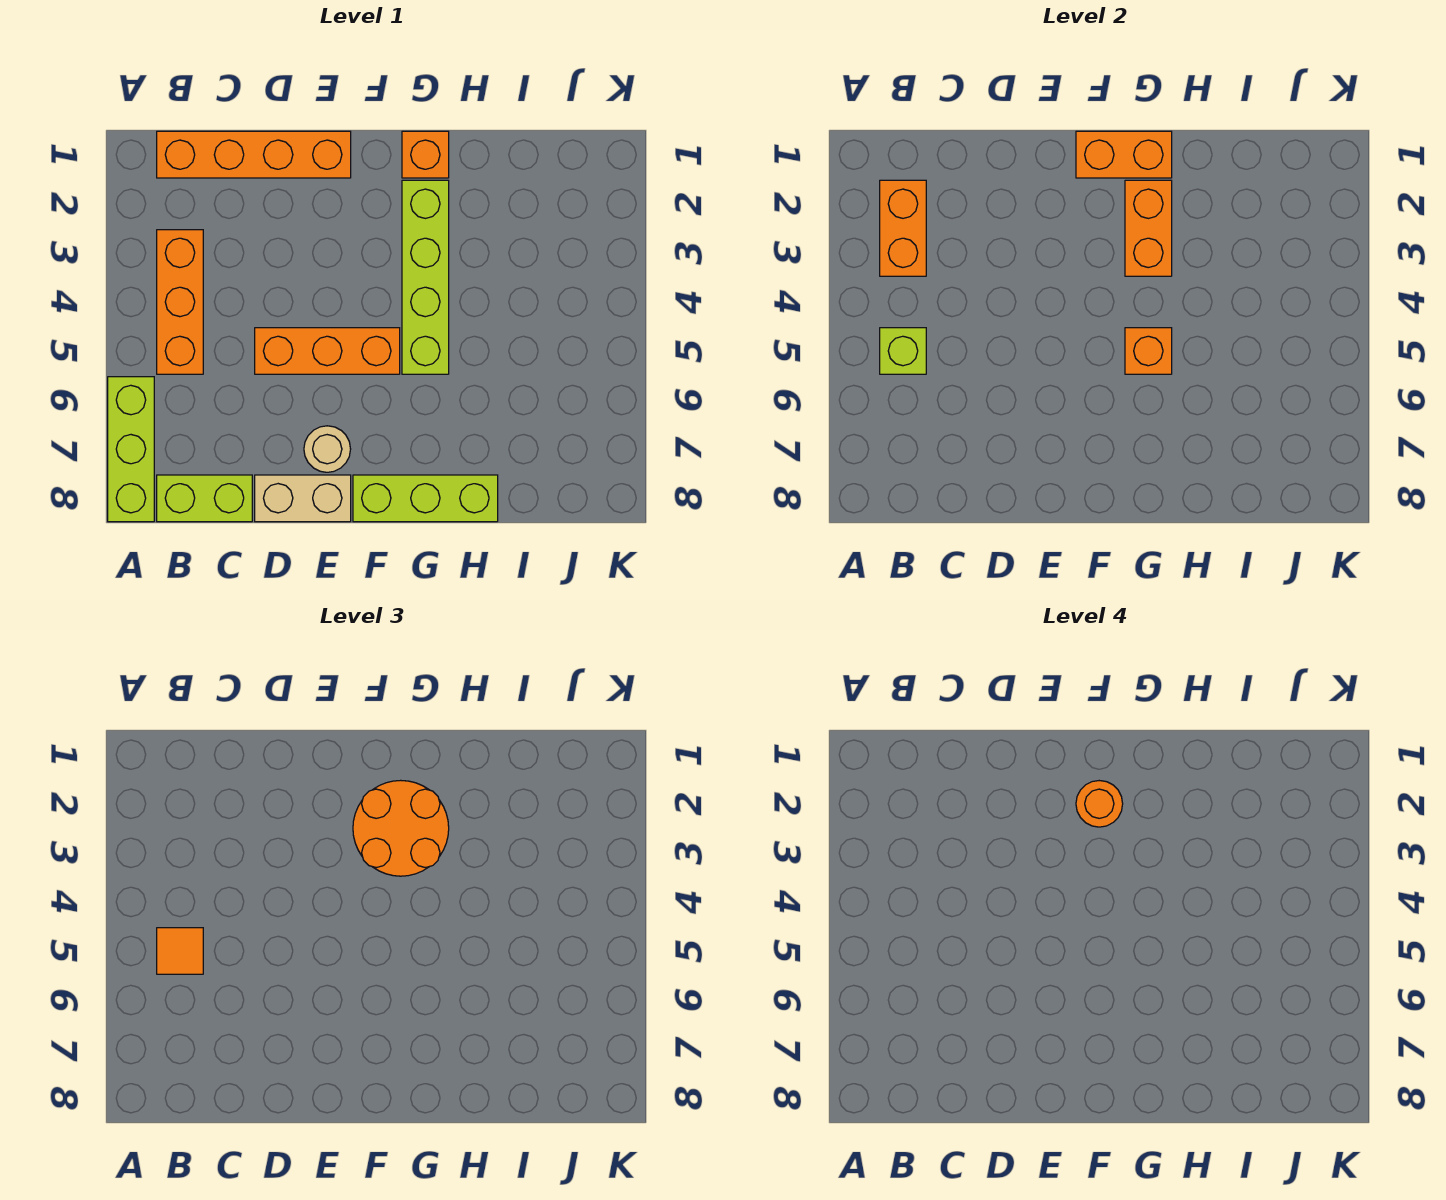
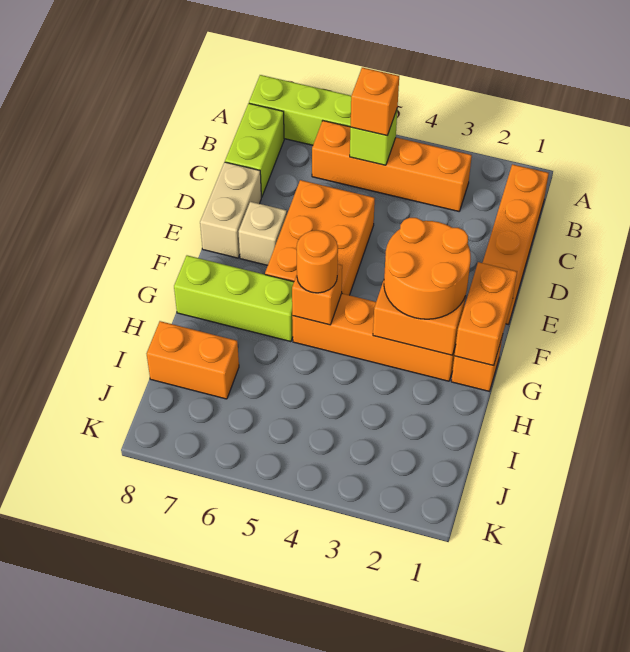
orange brick B2:B3 level 2 -> orange brick I7:I8 level 1
orange brick B3:B5 level 1 -> orange brick B3:B6 level 1
orange tile B5 level 3 -> orange brick B5 level 3
orange brick D5:F5 level 1 -> orange brick D5:F6 level 1
tan round brick E7 level 1 -> tan brick E7 level 1
orange round brick F2 level 4 -> orange round brick G5 level 3
lime brick F8:H8 level 1 -> lime brick G6:G8 level 1
lime brick G2:G5 level 1 -> orange brick G2:G5 level 1

